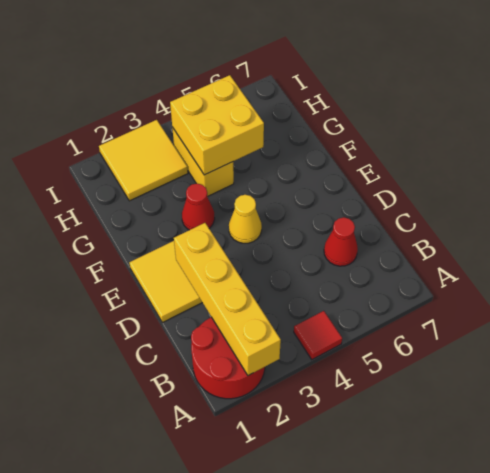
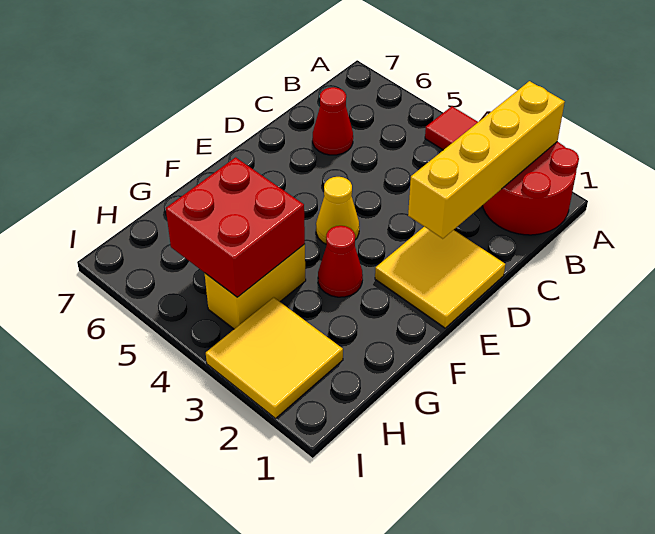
yellow brick G4:H5 level 2 -> red brick G4:H5 level 2

